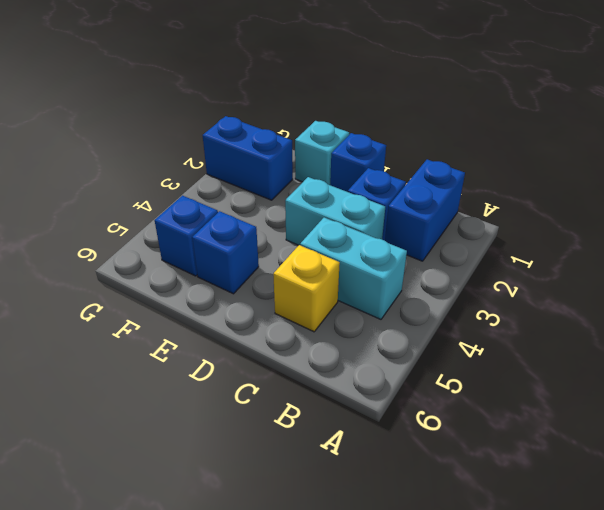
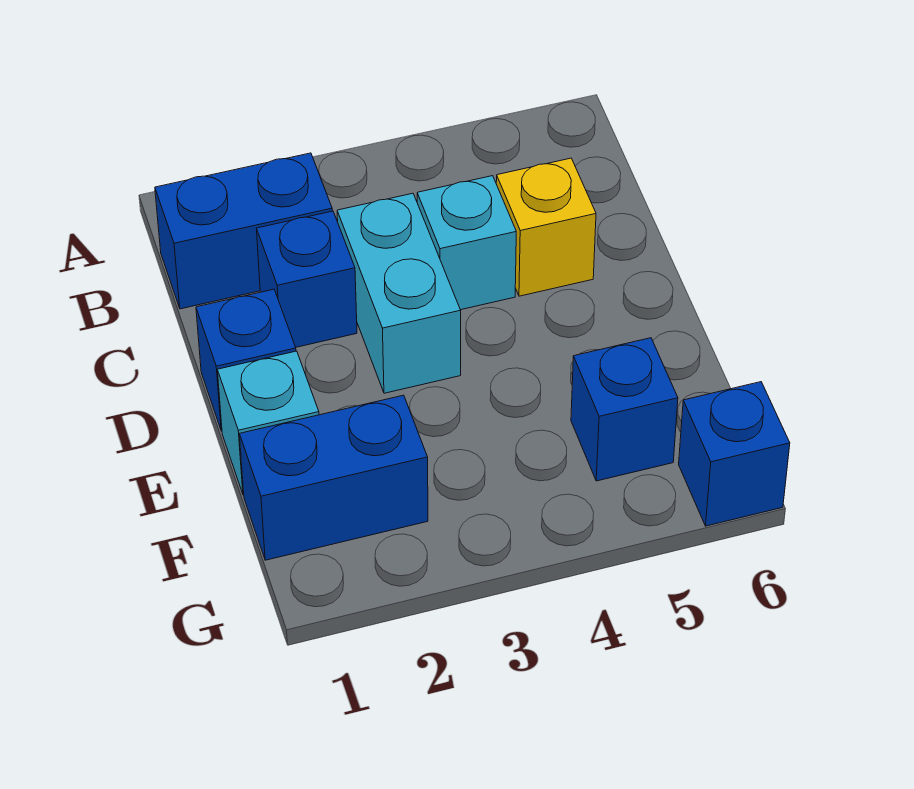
cyan brick B4:C4 level 1 -> cyan brick C4 level 1
blue brick E5 level 1 -> blue brick G6 level 1
blue brick F2:G2 level 1 -> blue brick F1:F2 level 1

